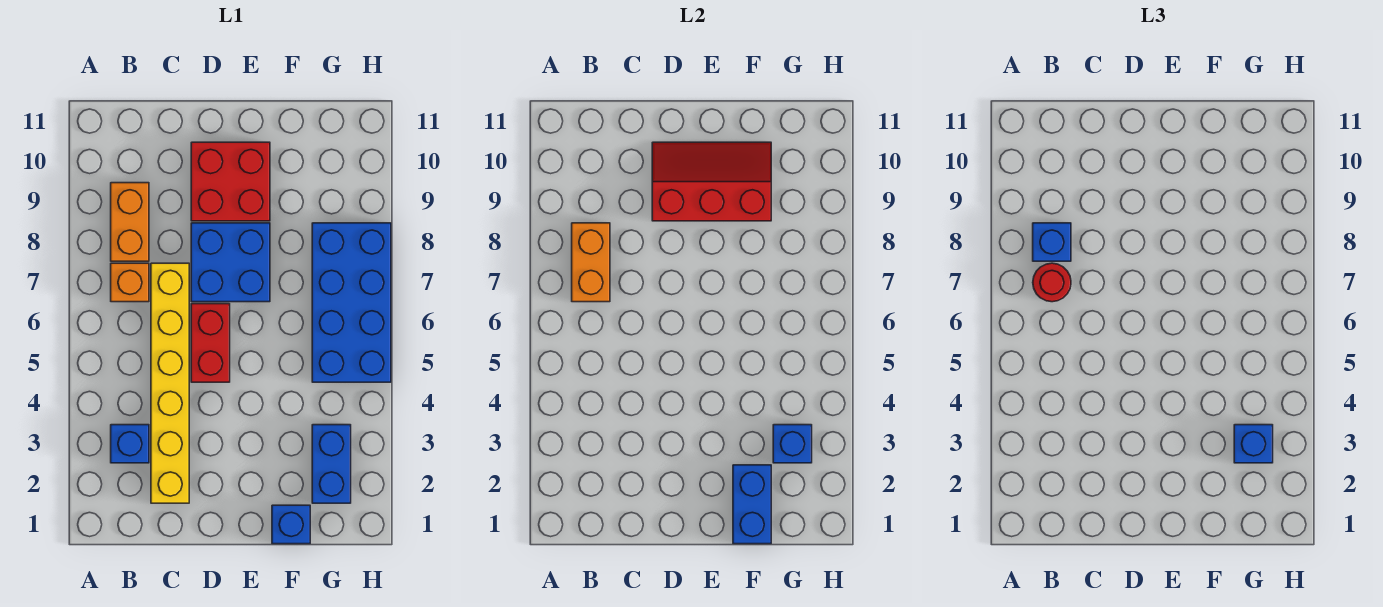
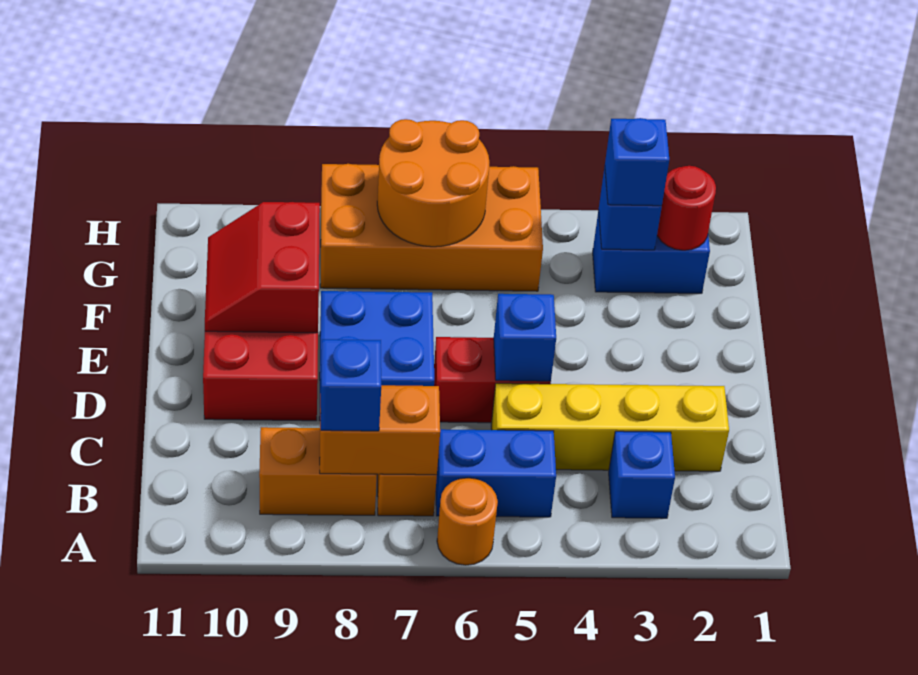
none -> orange round brick A6 level 1
red round brick B7 level 3 -> red round brick G2 level 2
yellow brick C2:C7 level 1 -> yellow brick C2:C5 level 1
red slope D9:F10 level 2 top 9 -> red slope E9:F10 level 2 top 9
blue brick F1 level 1 -> blue brick D5 level 2
blue brick F1:F2 level 2 -> blue brick B5:B6 level 1
blue brick G5:H8 level 1 -> orange brick G5:H8 level 1
none -> orange round brick G6:H7 level 2

